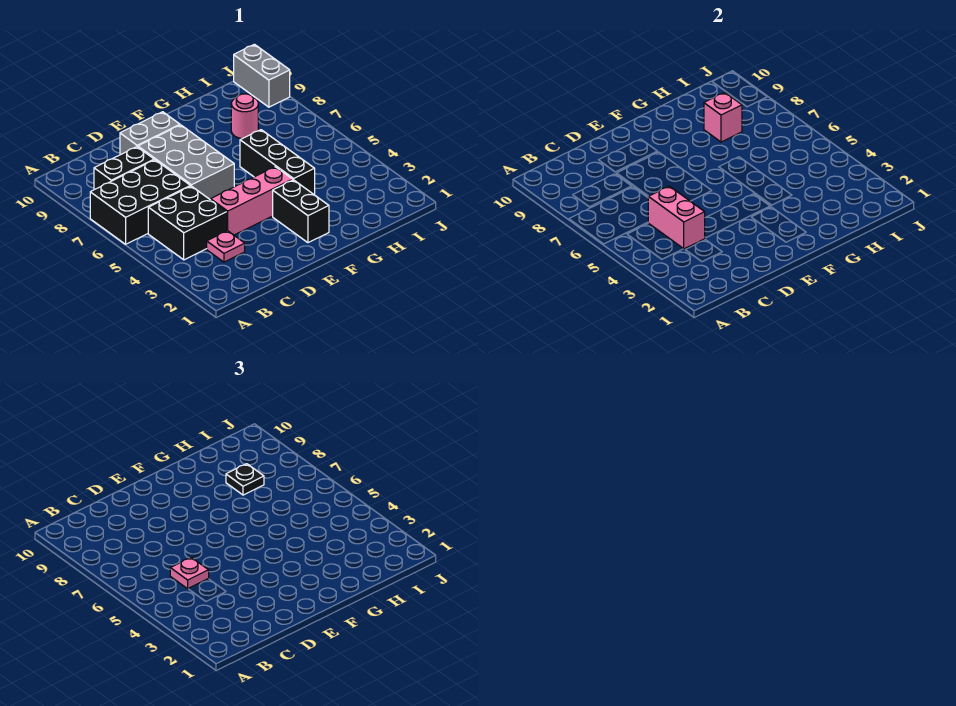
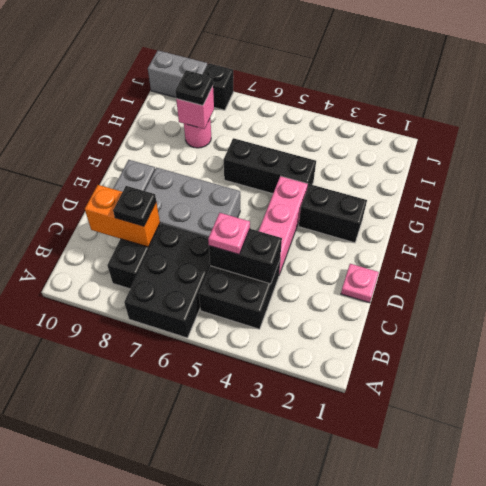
pink plate C3 level 1 -> pink plate D1 level 1
pink brick C4:C5 level 2 -> black brick C4:C5 level 2
none -> orange brick C8:C9 level 2
none -> black plate C8 level 3
none -> black brick J8 level 1

